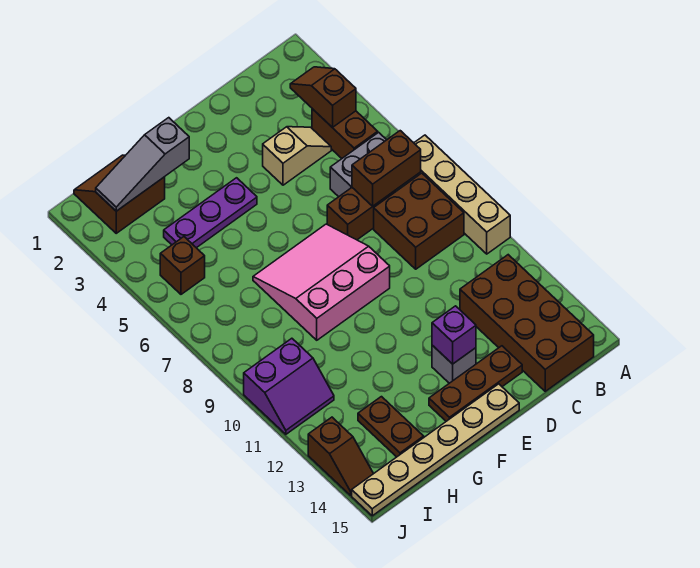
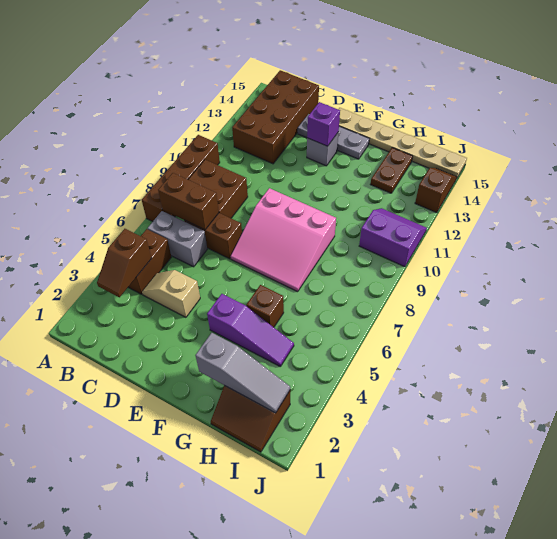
tan brick A7:A10 level 1 -> brown brick A7:A10 level 1
brown plate D14:F14 level 1 -> grey plate D14:F14 level 1
purple plate F4:H4 level 1 -> purple slope F4:H4 level 1 top F
brown brick I5 level 1 -> brown brick G5 level 1

